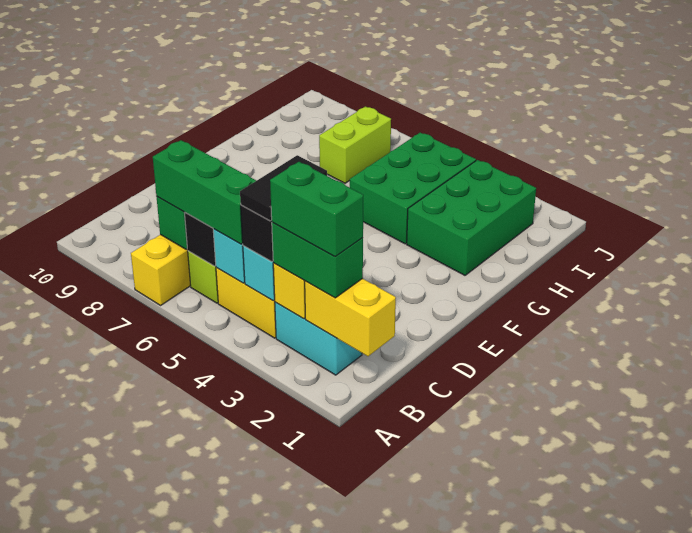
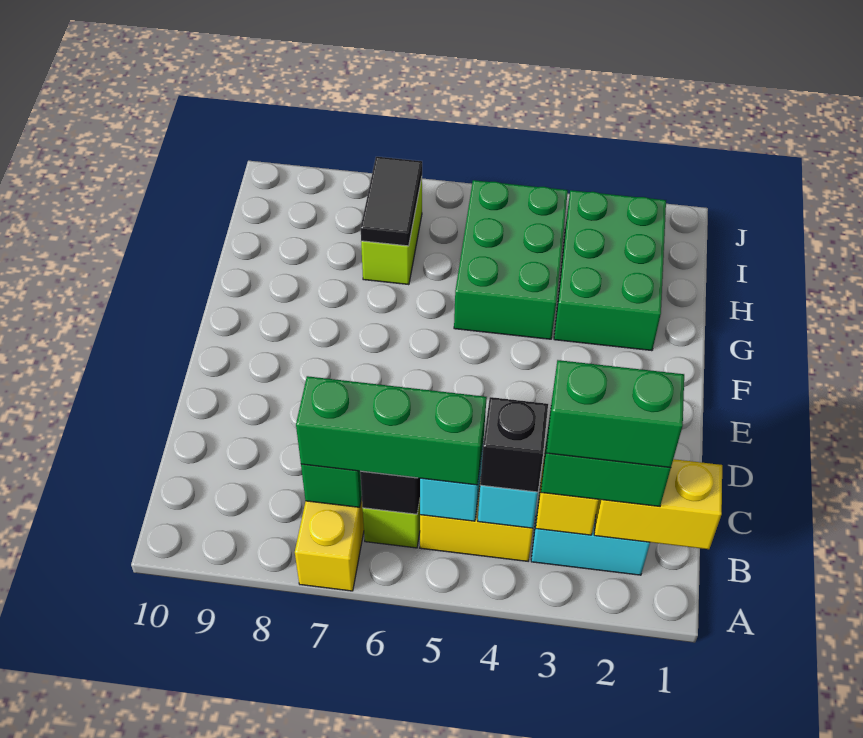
black tile B4:C4 level 4 -> black tile H7:I7 level 2

